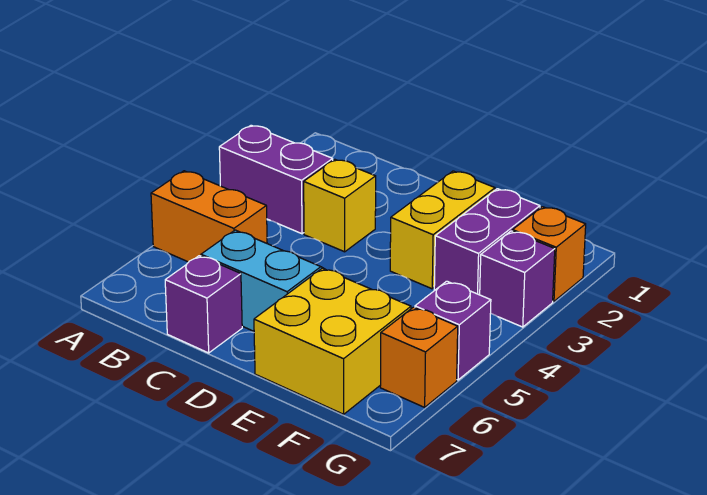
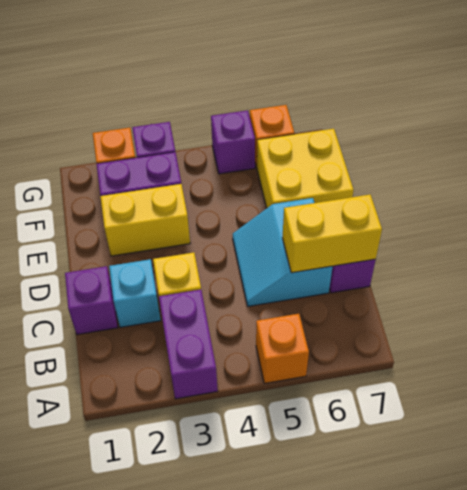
orange brick A5:B5 level 1 -> orange brick A5 level 1
none -> purple brick C1 level 1
none -> cyan brick C2 level 1
none -> yellow brick C6:C7 level 2

